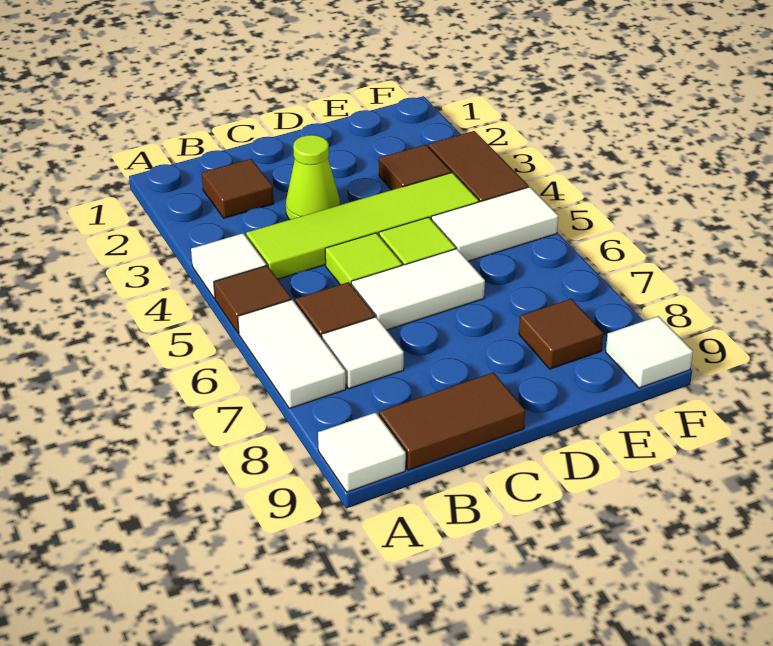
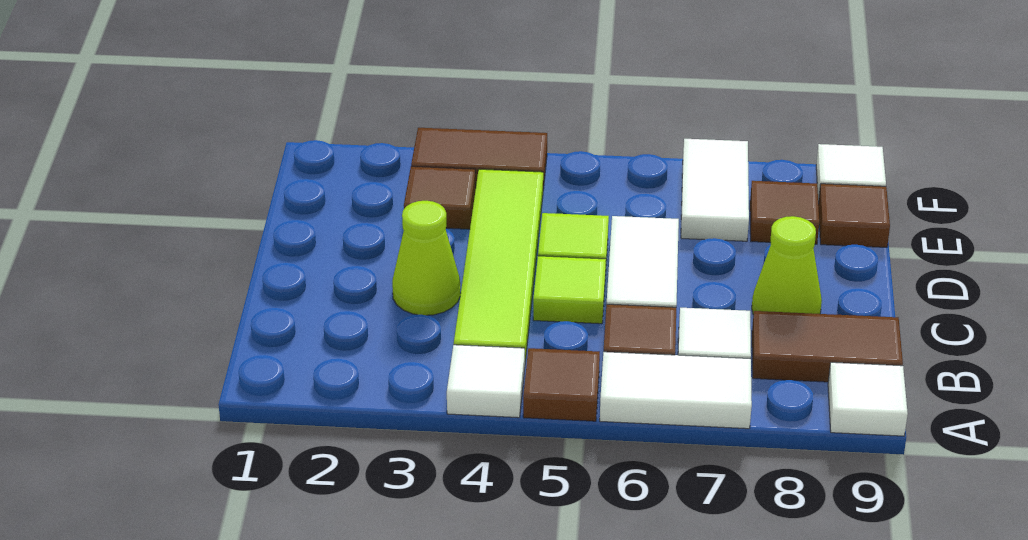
brown tile B2 level 1 -> brown tile E9 level 1
brown tile B9:C9 level 1 -> brown tile B8:B9 level 1
none -> lime cone C8 level 1
white tile E5:F5 level 1 -> white tile E7:F7 level 1

